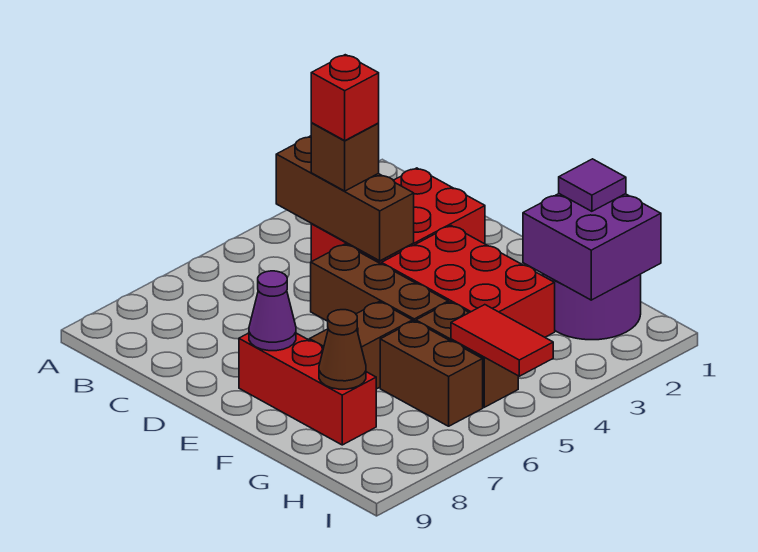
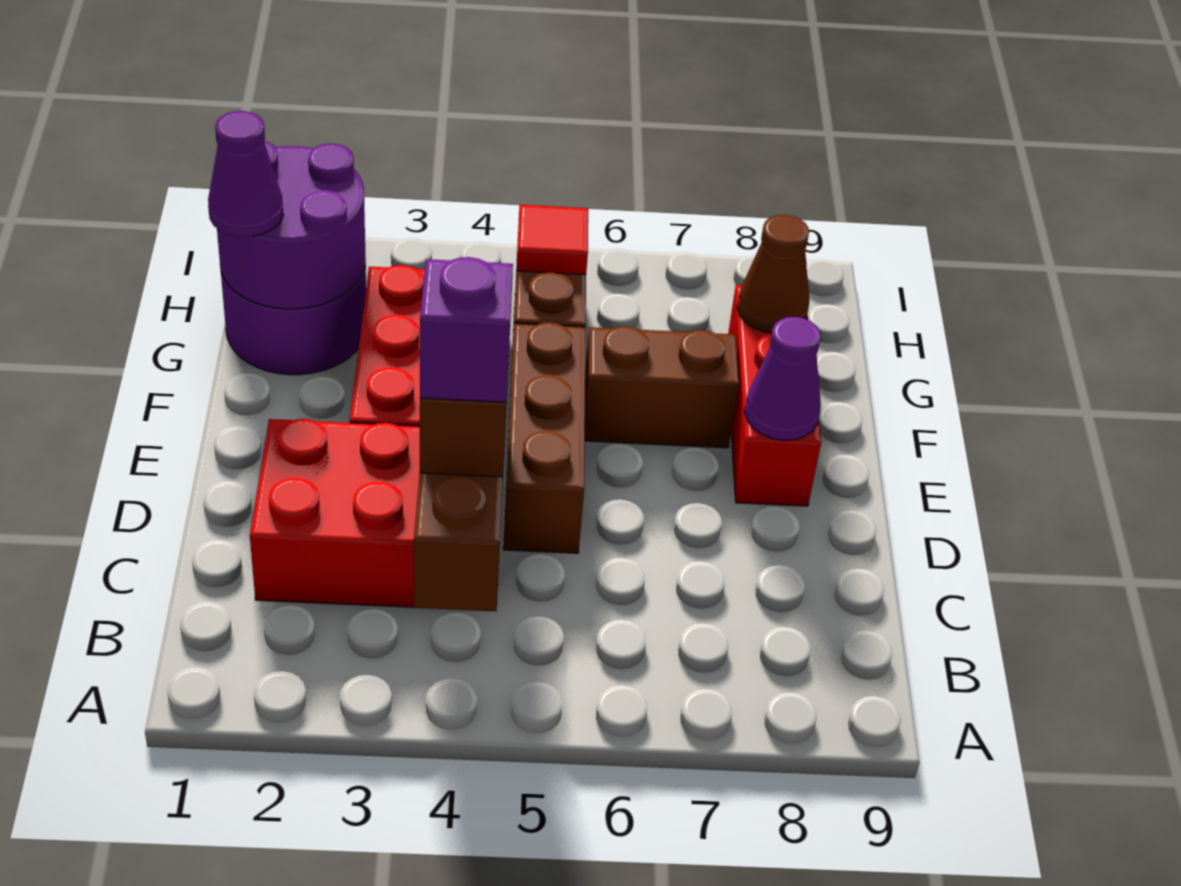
red brick C4 level 4 -> purple brick C4 level 4
purple brick G1:H2 level 2 -> purple round brick G1:H2 level 2
purple tile G1 level 3 -> purple cone G1 level 3
brown brick G6:H6 level 1 -> none
red tile H5:I5 level 2 -> red tile H5 level 2

